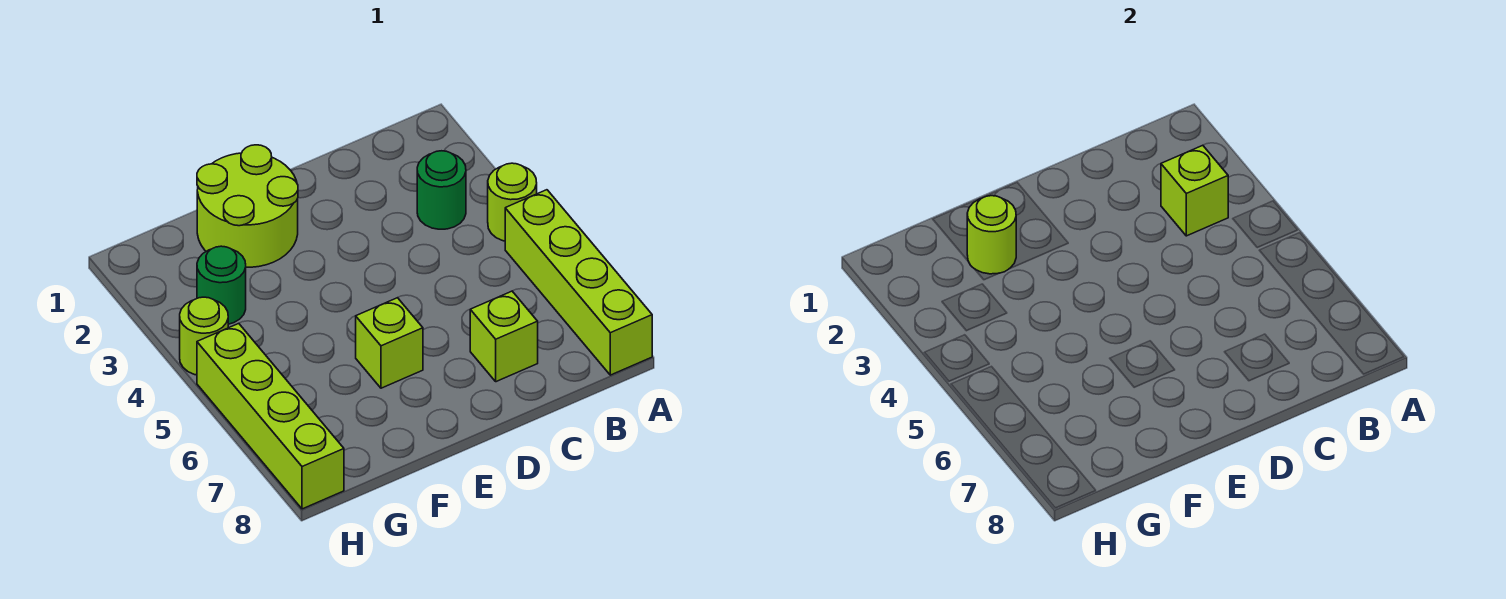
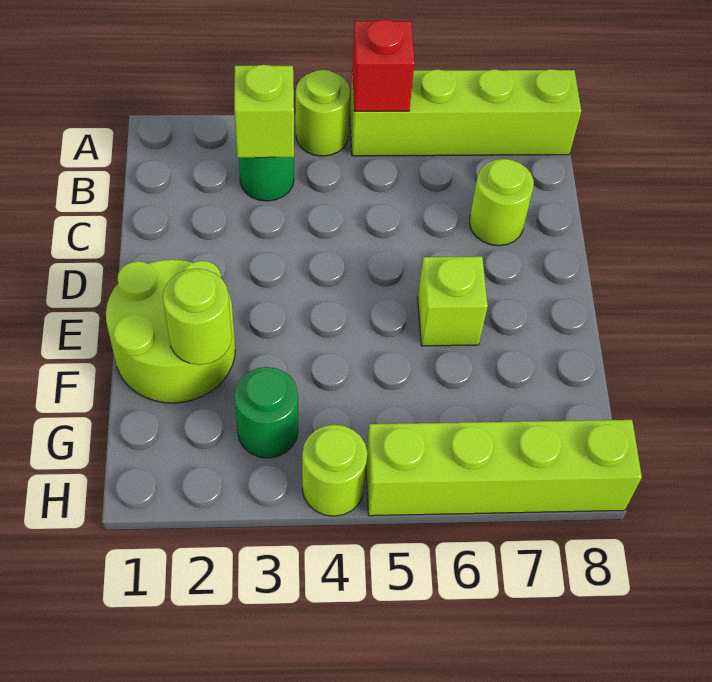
none -> red brick A5 level 2
lime brick C7 level 1 -> lime round brick C7 level 1

